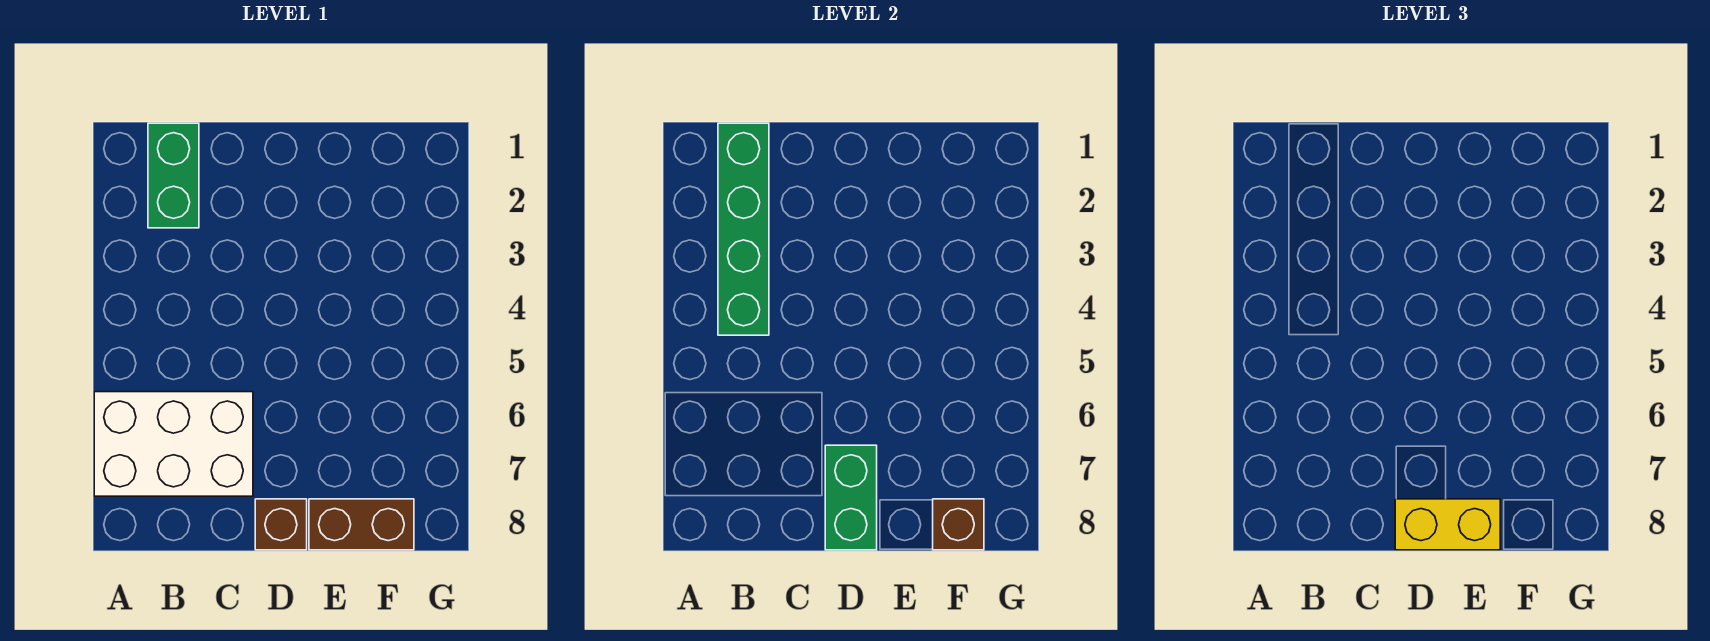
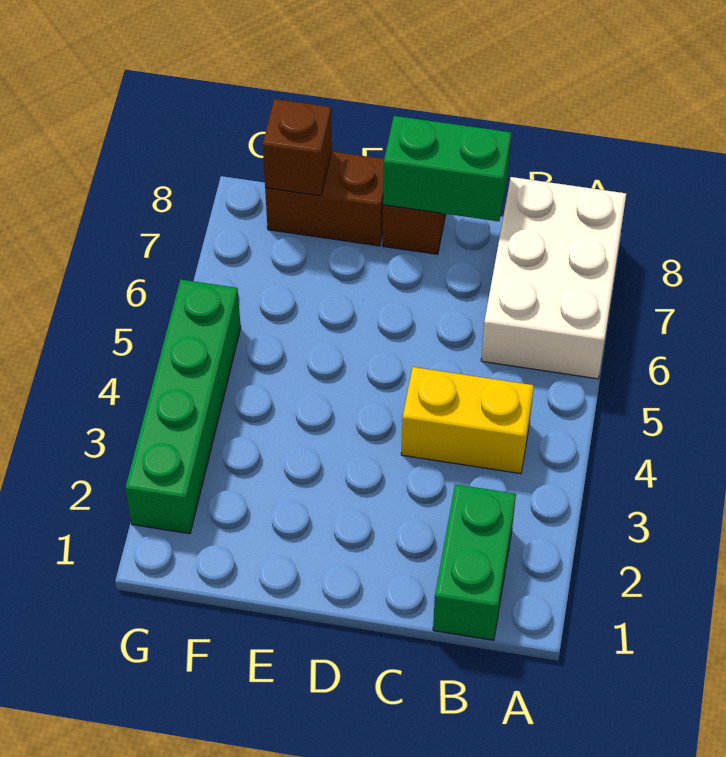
white brick A6:C7 level 1 -> white brick A6:B8 level 1
green brick B1:B4 level 2 -> green brick G2:G5 level 1
green brick D7:D8 level 2 -> green brick C8:D8 level 2
yellow brick D8:E8 level 3 -> yellow brick B4:C4 level 1

